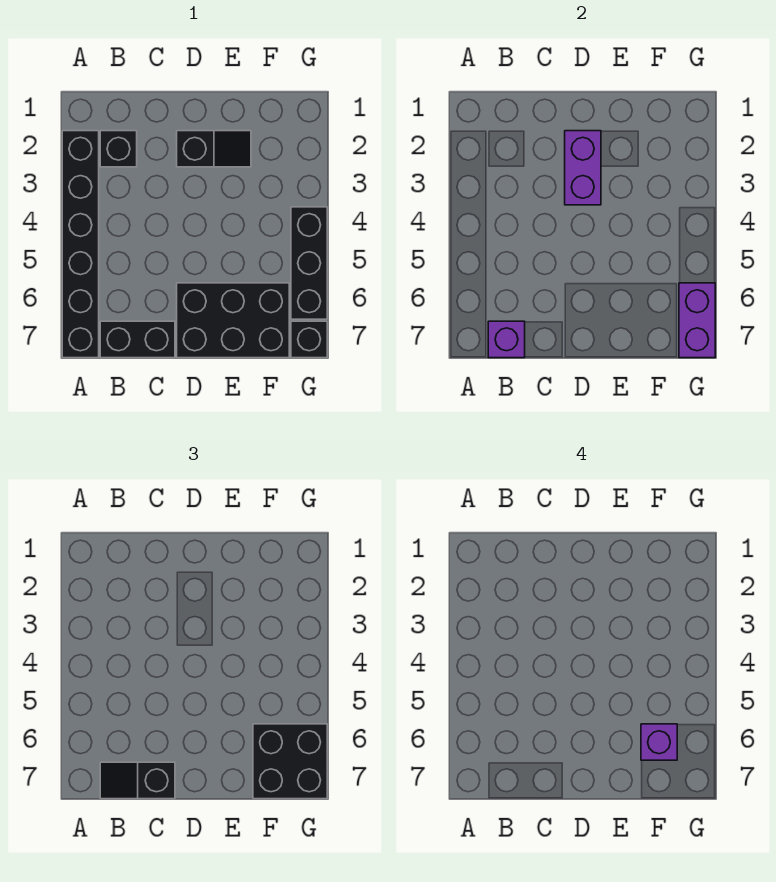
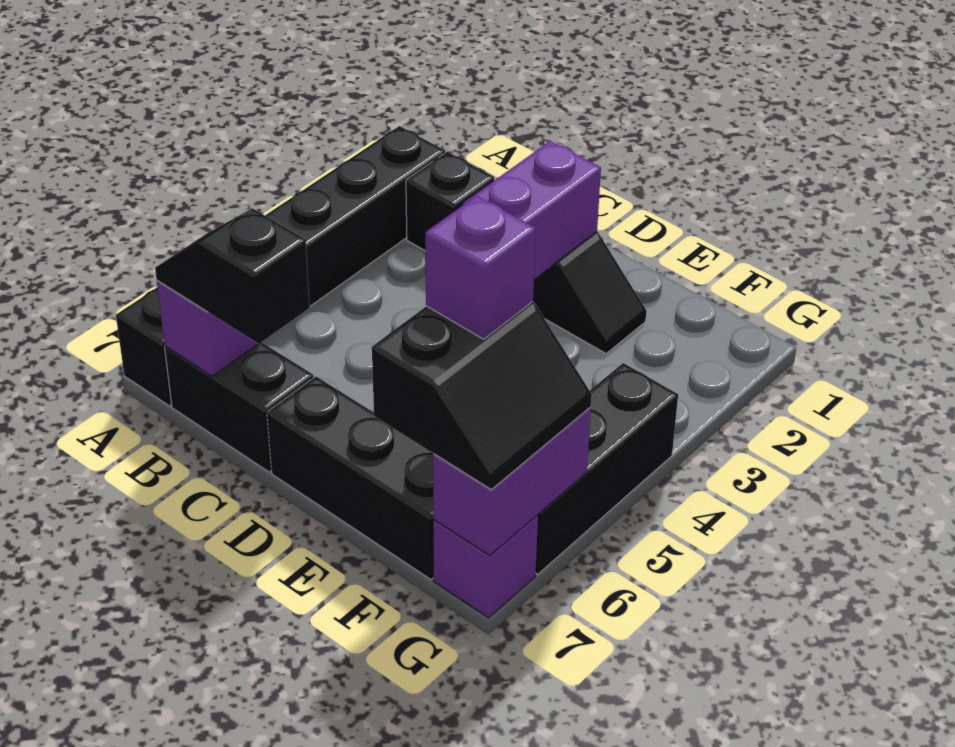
black brick D6:F7 level 1 -> black brick D7:F7 level 1
black brick F6:G7 level 3 -> black slope F6:G7 level 3 top F
black brick G7 level 1 -> purple brick G7 level 1

